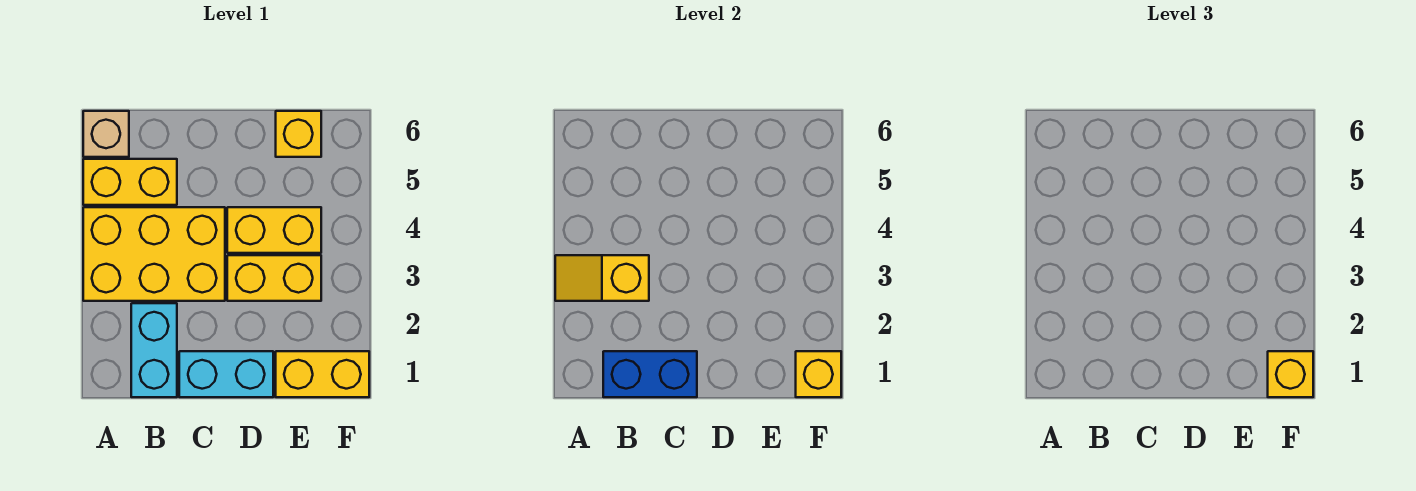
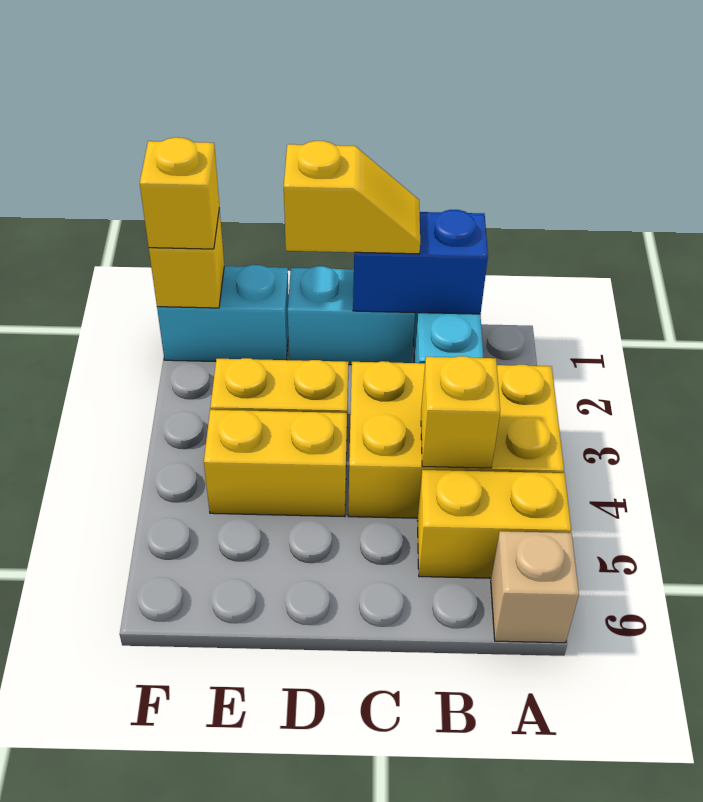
yellow slope A3:B3 level 2 top B -> yellow slope C1:D1 level 3 top D
yellow brick E1:F1 level 1 -> cyan brick E1:F1 level 1
yellow brick E6 level 1 -> yellow brick B4 level 2

